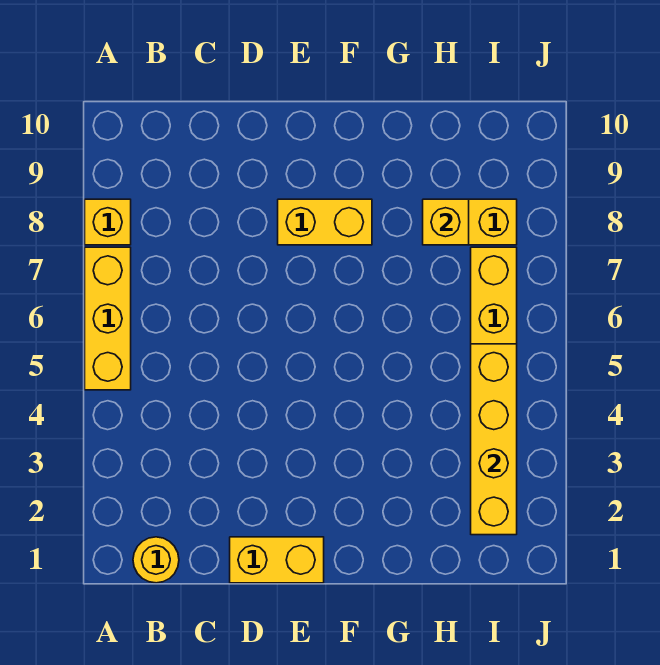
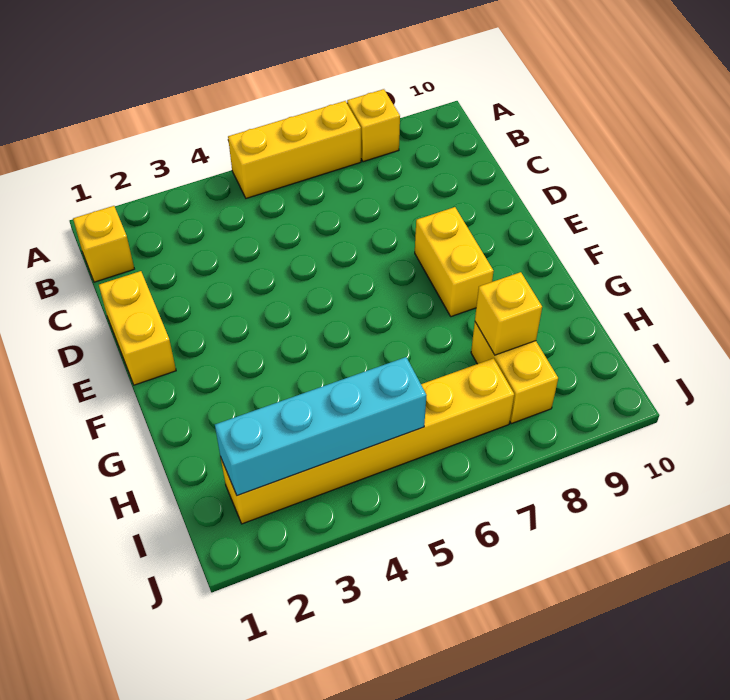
yellow round brick B1 level 1 -> yellow brick B1 level 1
yellow brick I2:I5 level 2 -> cyan brick I2:I5 level 2

